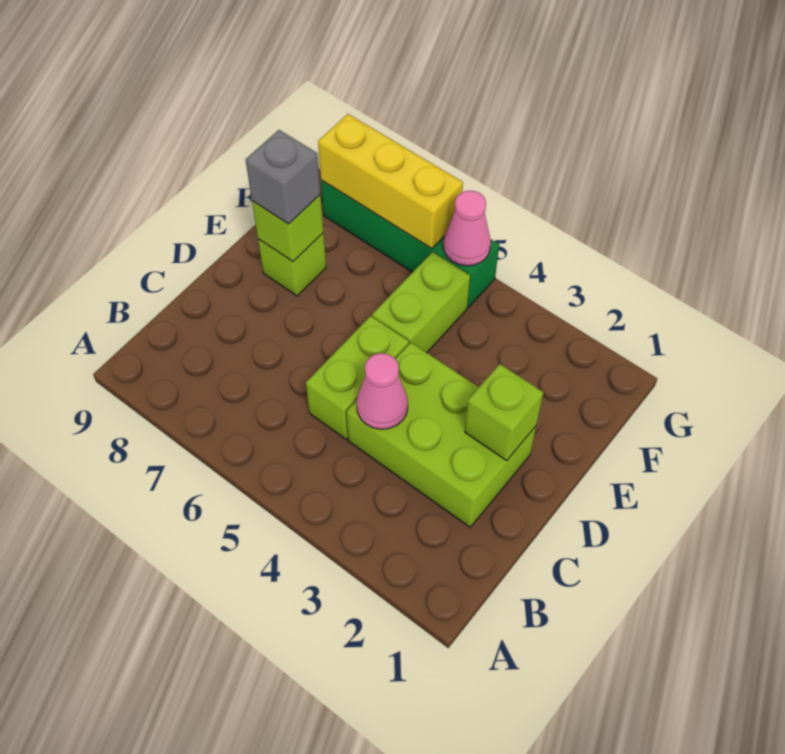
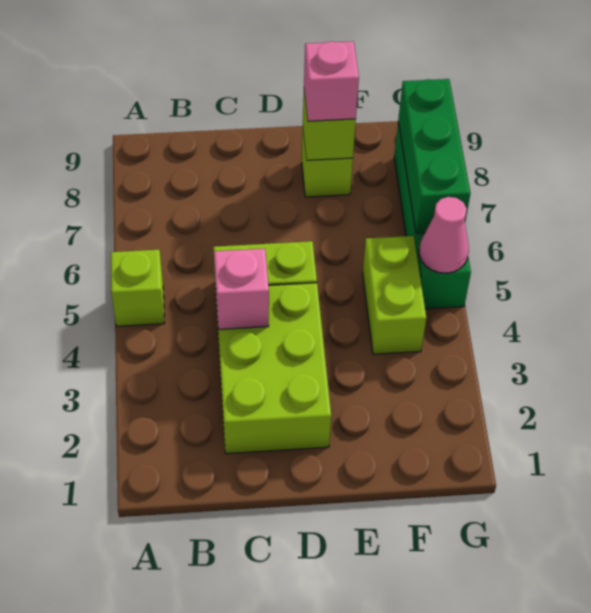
pink cone C4 level 2 -> pink brick C4 level 2
lime brick D2 level 2 -> lime brick A5 level 1
lime brick E5:F5 level 1 -> lime brick F4:F5 level 1
grey brick E8 level 3 -> pink brick E8 level 3
yellow brick G6:G8 level 2 -> green brick G6:G8 level 2

